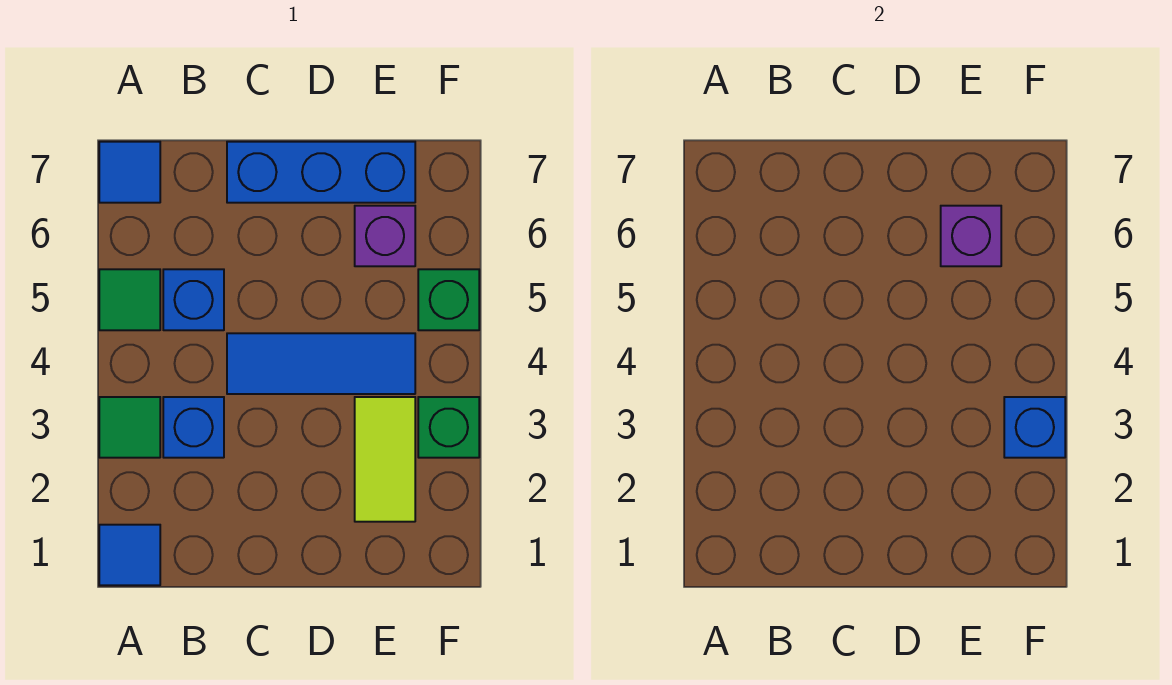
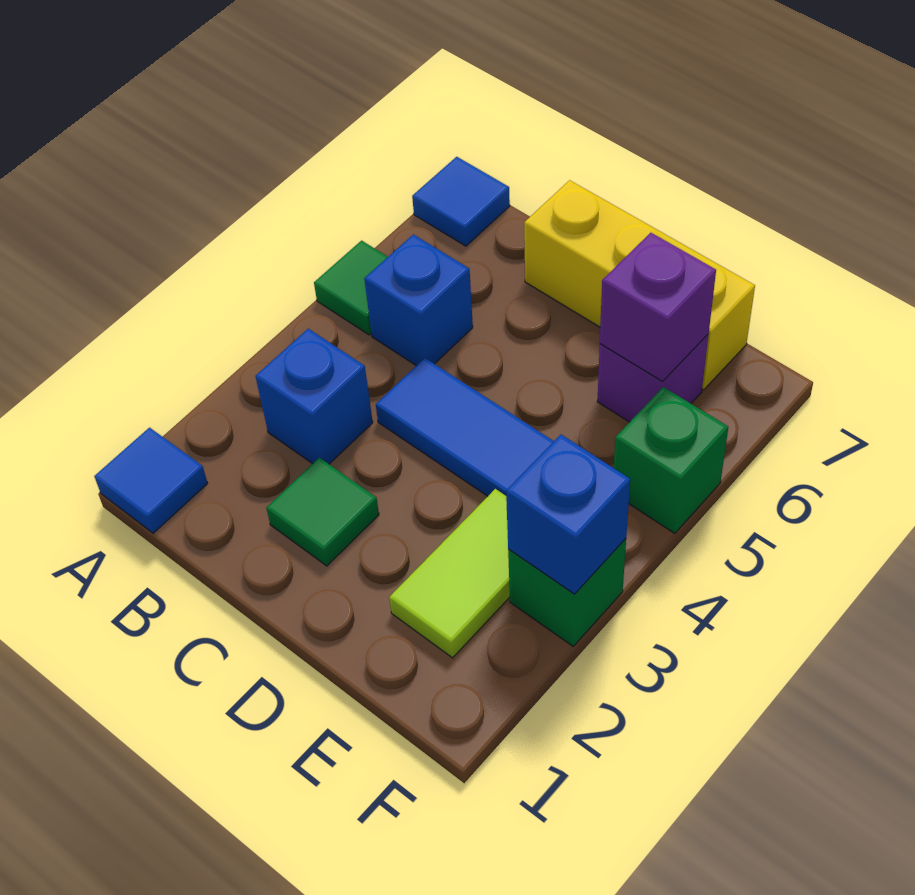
green tile A3 level 1 -> green tile C2 level 1
blue brick C7:E7 level 1 -> yellow brick C7:E7 level 1

